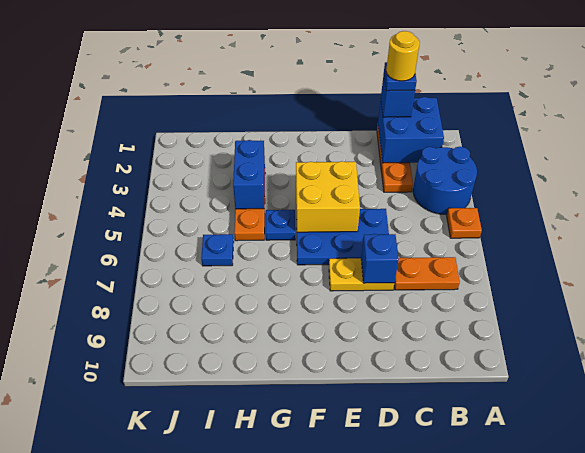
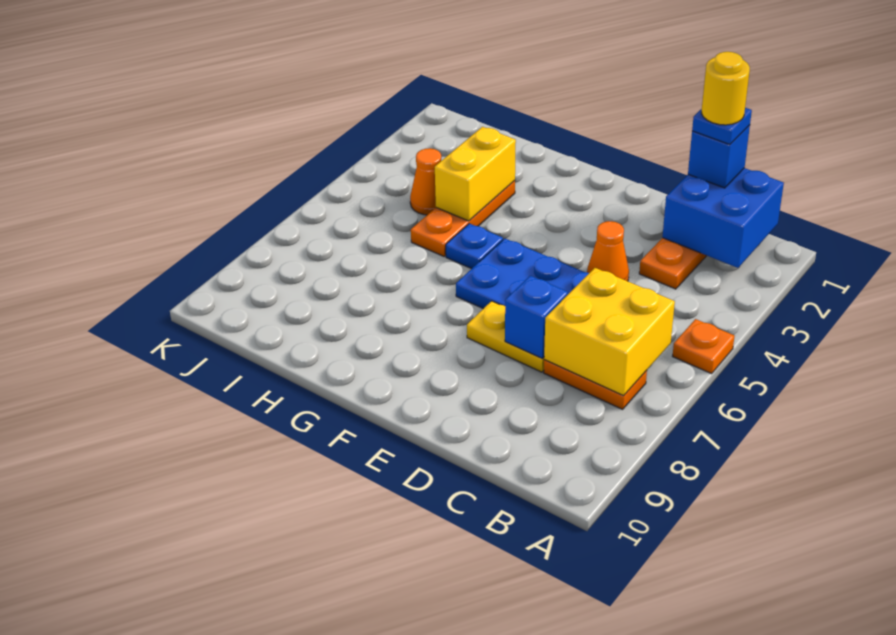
blue round brick A3:B4 level 1 -> none
none -> orange cone D4 level 1
yellow brick E4:F5 level 2 -> yellow brick B6:C7 level 2
blue brick H3:H4 level 2 -> yellow brick H3:H4 level 2
none -> orange cone I4 level 1
blue plate I6 level 1 -> none

